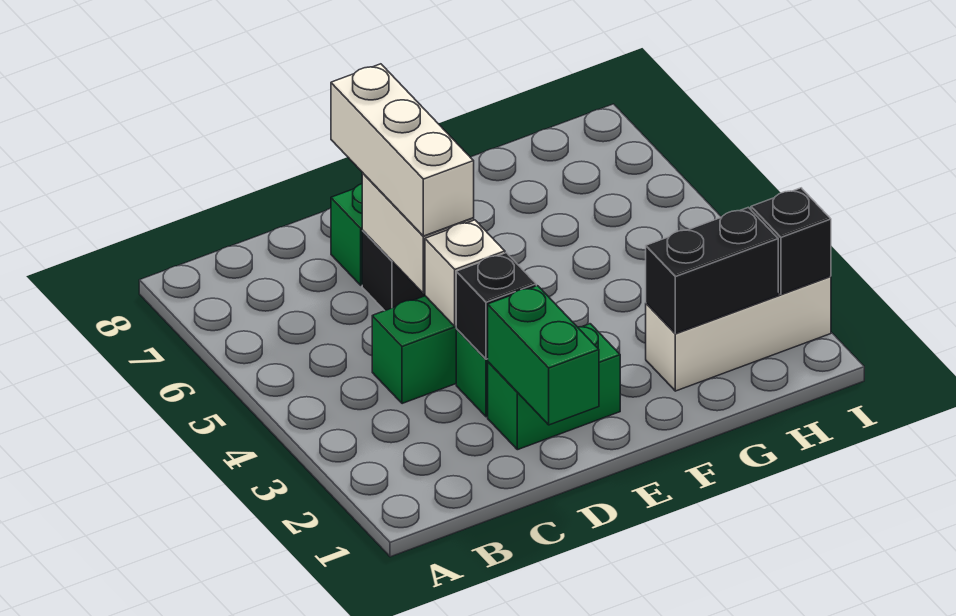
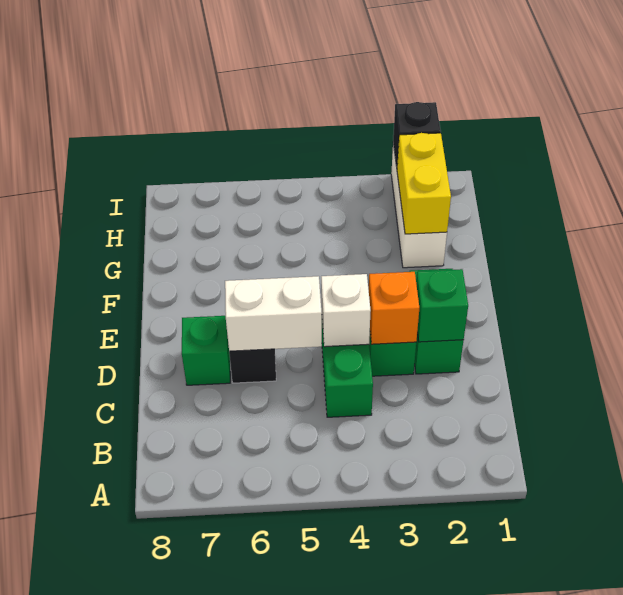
green brick D1:D2 level 2 -> green brick D2 level 2
black brick D3 level 2 -> orange brick D3 level 2
white brick D5:D7 level 3 -> none
black brick G2:H2 level 2 -> yellow brick G2:H2 level 2

